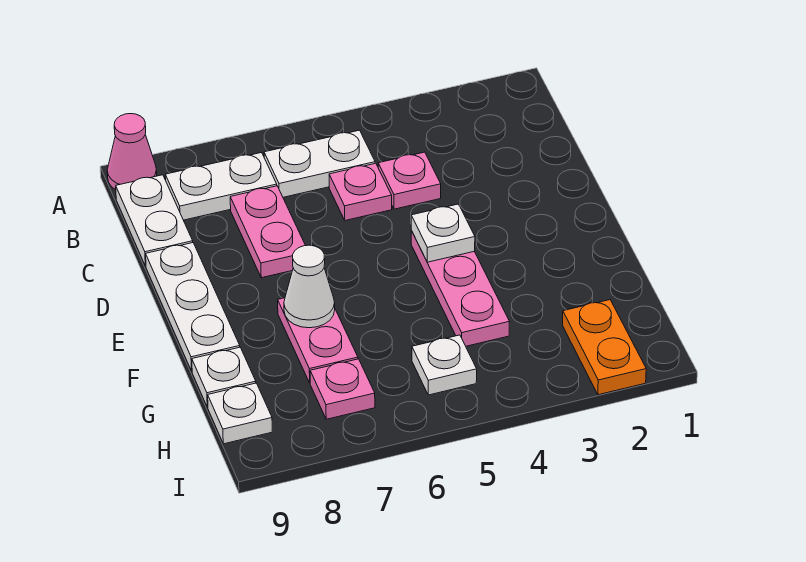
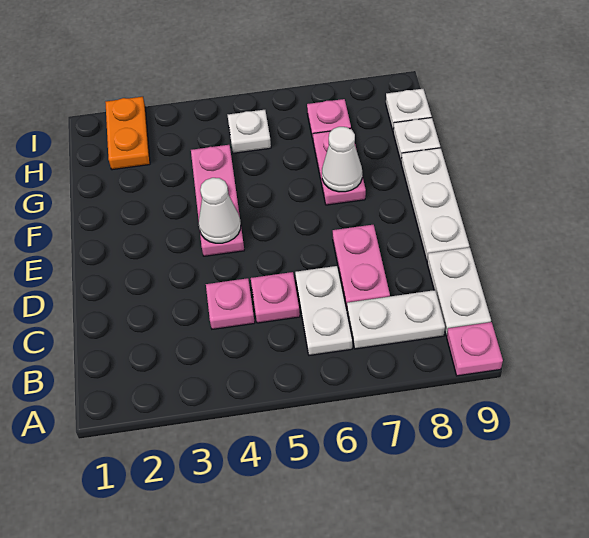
pink cone A9 level 1 -> pink plate A9 level 1
white plate B5:B6 level 1 -> white plate B6:C6 level 1
white plate E4 level 2 -> white cone E4 level 2

